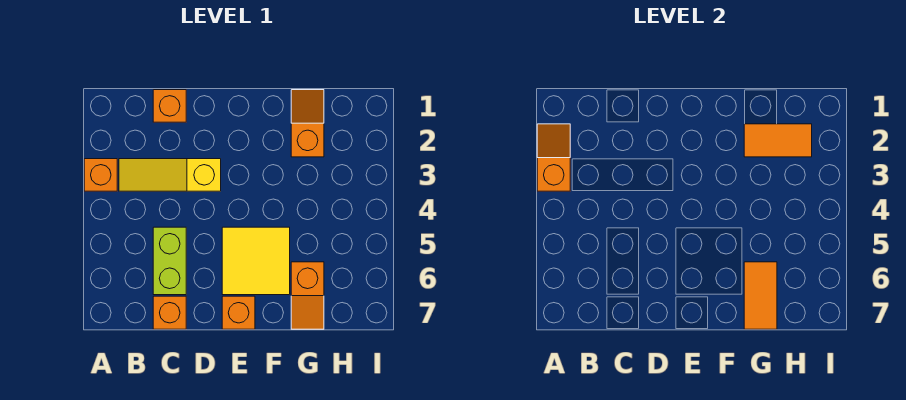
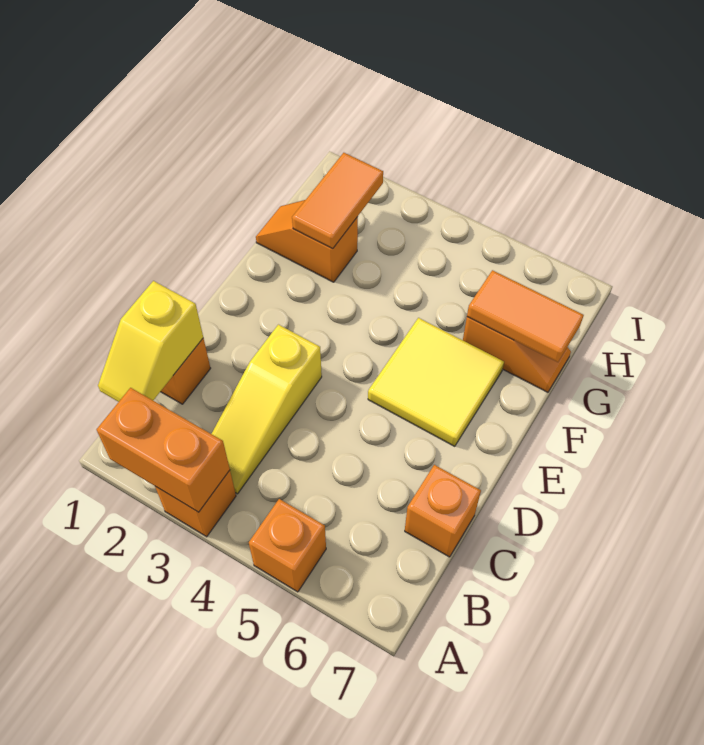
orange slope A2:A3 level 2 top 3 -> orange brick A2:A3 level 2
none -> yellow slope B1:C1 level 2 top C
lime brick C5:C6 level 1 -> none
orange brick E7 level 1 -> orange brick A5 level 1

